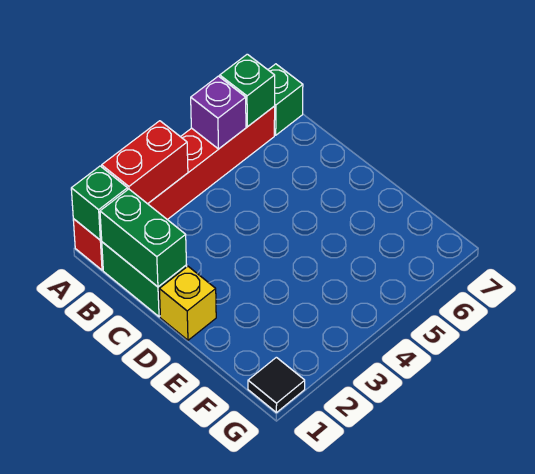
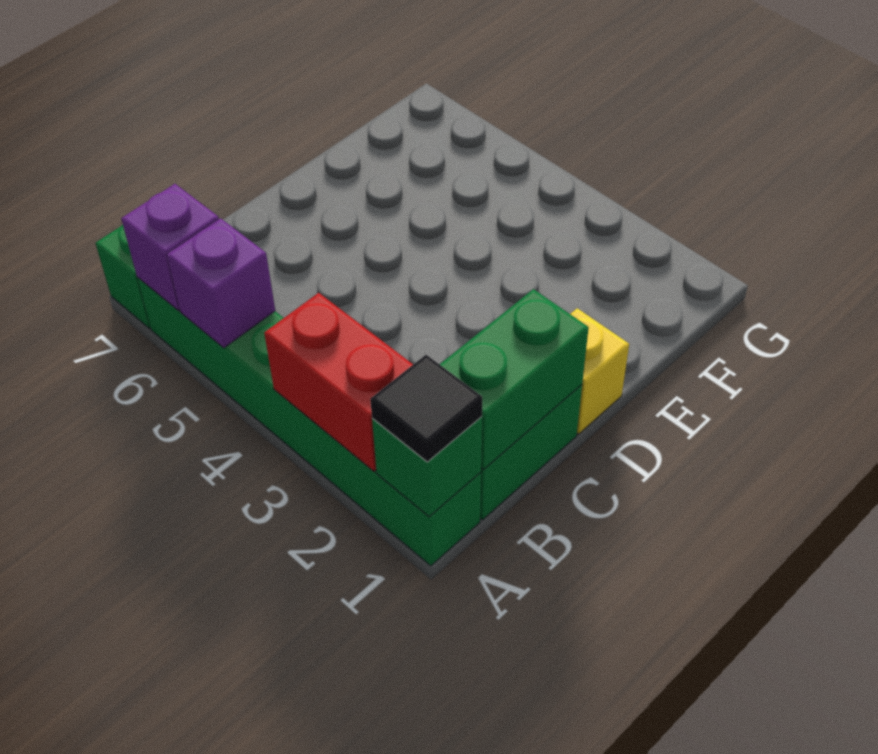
red brick A1:A6 level 1 -> green brick A1:A6 level 1
green brick A6 level 2 -> purple brick A6 level 2
black tile G1 level 1 -> black tile A1 level 3

